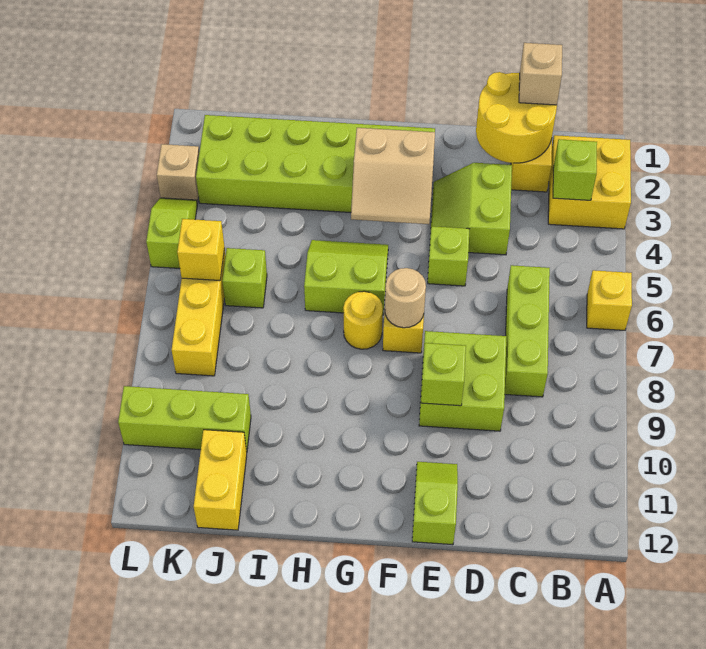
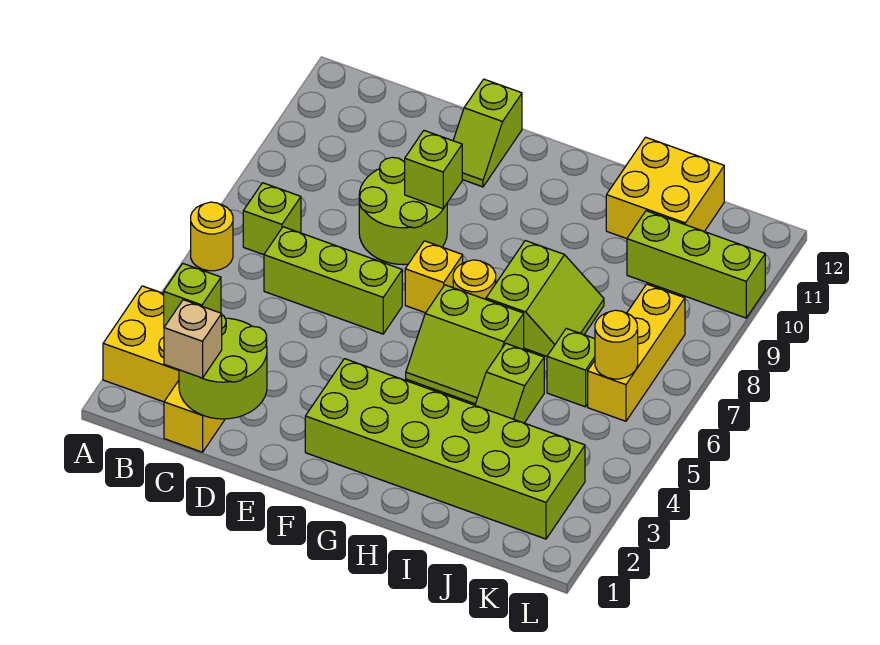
yellow brick A6 level 1 -> yellow round brick A6 level 1
yellow round brick C1:D2 level 2 -> lime round brick C1:D2 level 2
lime brick C6:C8 level 1 -> lime brick C6:E6 level 1
lime slope D3:E4 level 1 top D -> lime slope H7:I8 level 1 top H
lime brick D8:E9 level 1 -> lime round brick D8:E9 level 1
lime brick E5 level 1 -> lime brick B7 level 1
tan slope F3:G4 level 2 top 3 -> none
tan round brick F7 level 2 -> none
yellow brick J11:J12 level 1 -> yellow brick I11:J12 level 1
yellow brick K6 level 2 -> yellow round brick K6 level 2
tan brick L3 level 1 -> none
lime slope L4:L5 level 1 top 5 -> lime slope I4:I5 level 1 top 5

